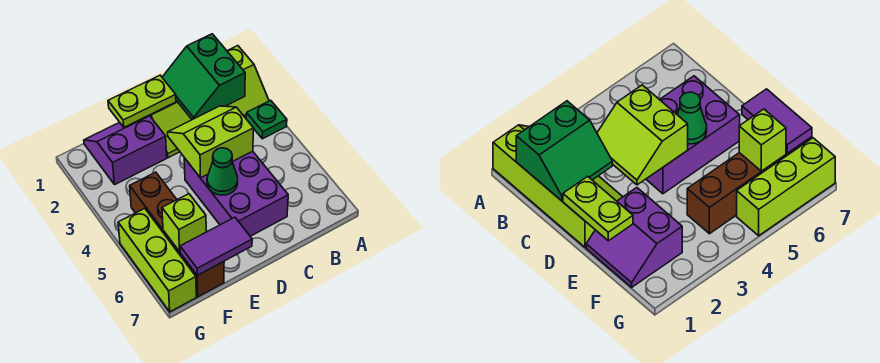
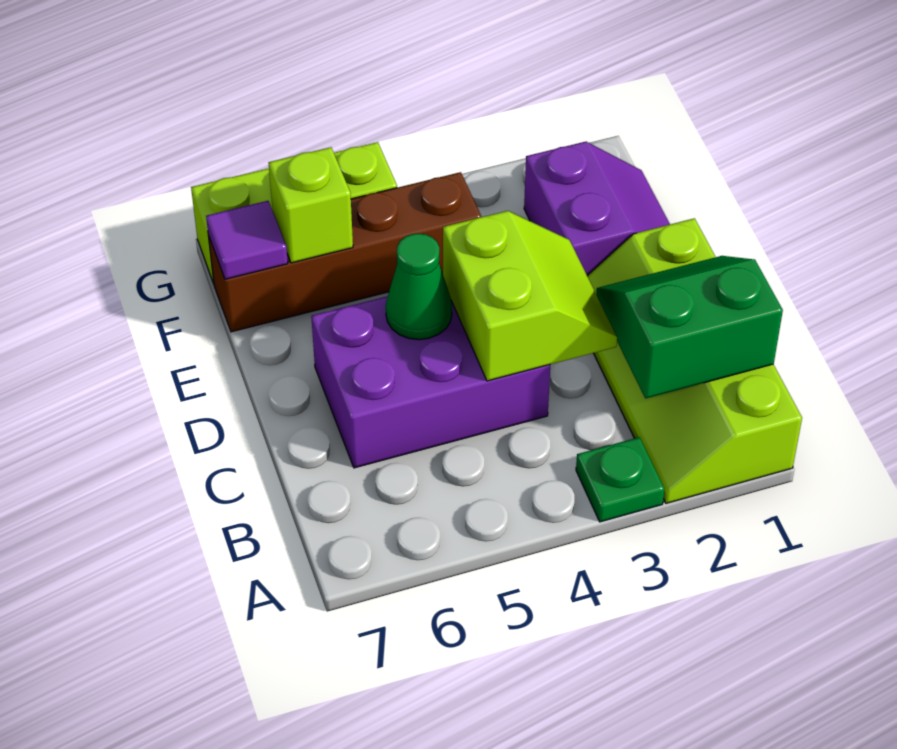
lime plate D1:E1 level 2 -> none
purple tile E7:F7 level 2 -> purple tile F7 level 2

